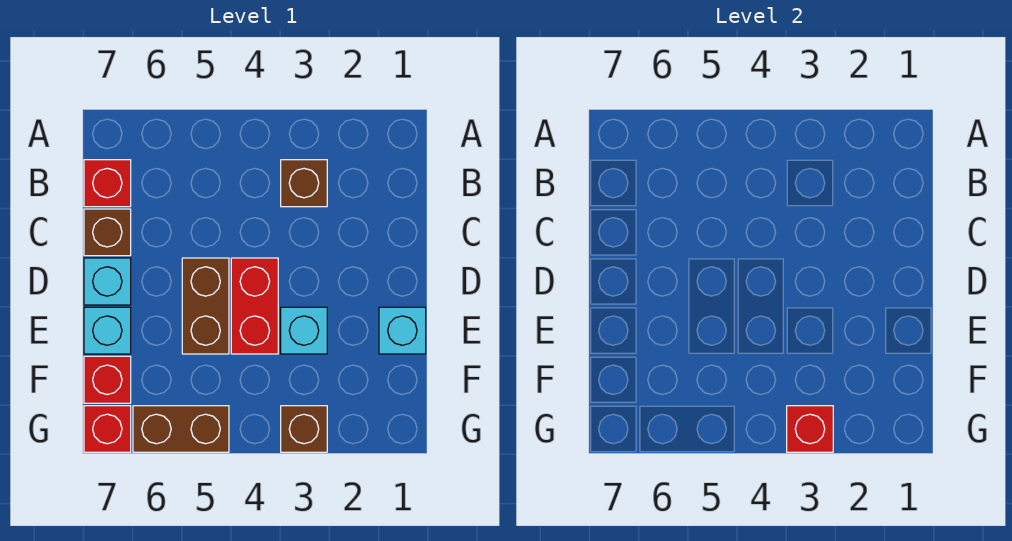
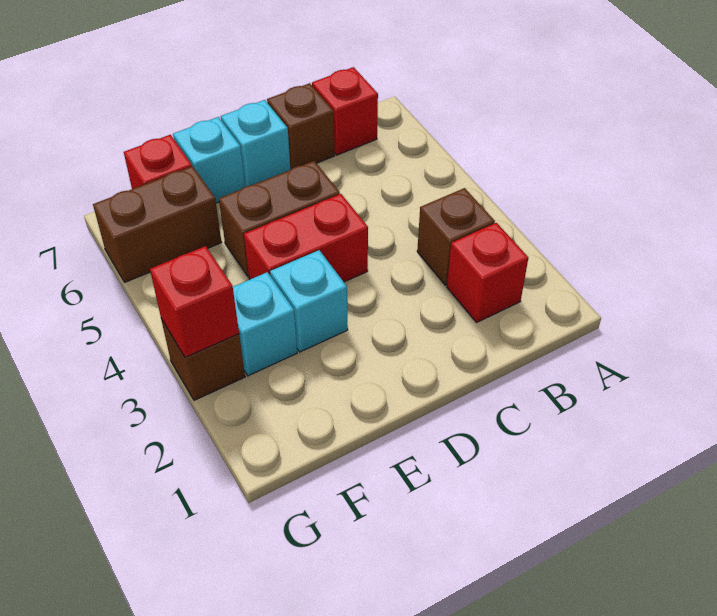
cyan brick E1 level 1 -> cyan brick F3 level 1
brown brick G5:G6 level 1 -> brown brick F6:G6 level 1
red brick G7 level 1 -> red brick B2 level 1

